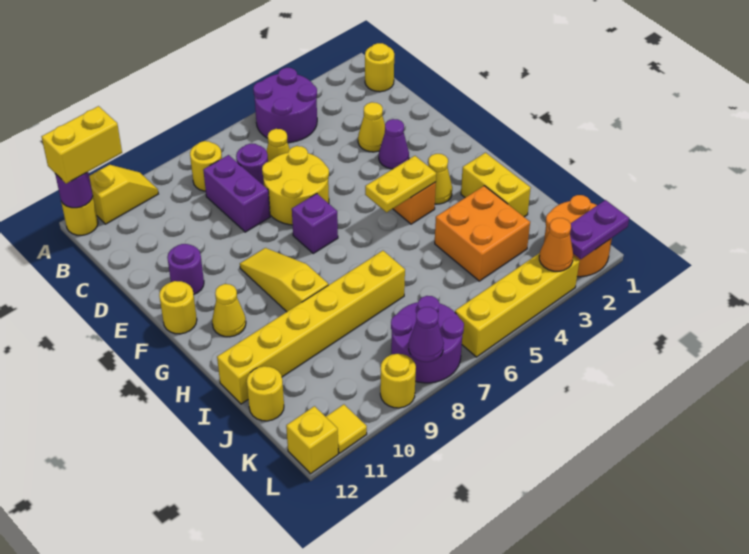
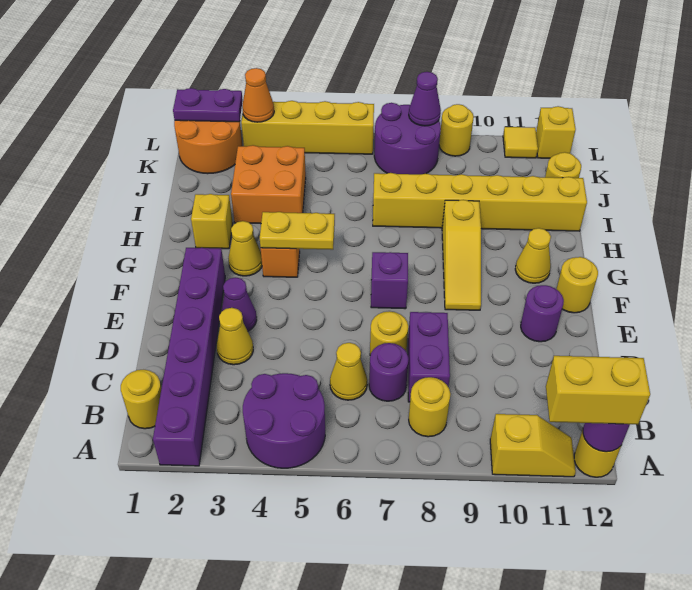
none -> purple brick A2:F2 level 1
yellow slope A10:A11 level 1 top 11 -> yellow slope A10:A11 level 1 top 10
yellow round brick D6:E7 level 1 -> yellow round brick D7 level 1
yellow brick H2:I2 level 1 -> yellow brick H2 level 1

